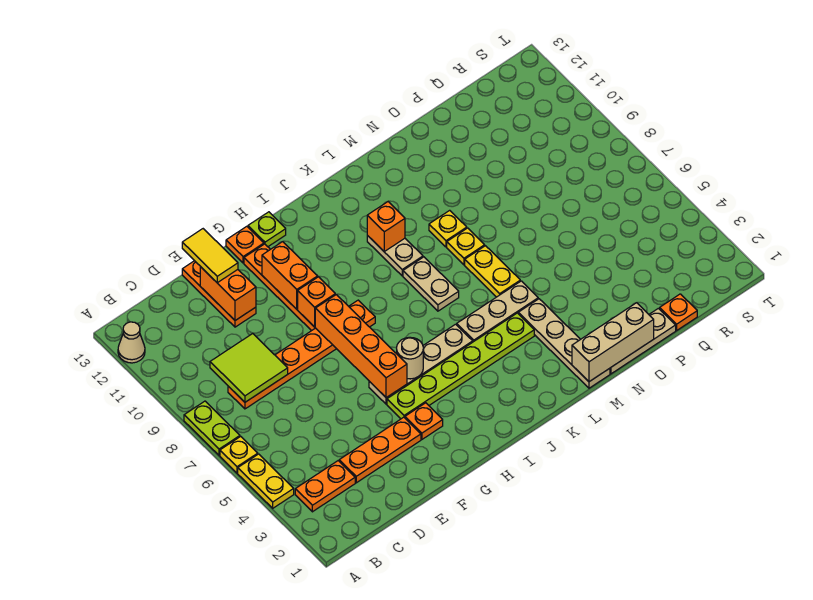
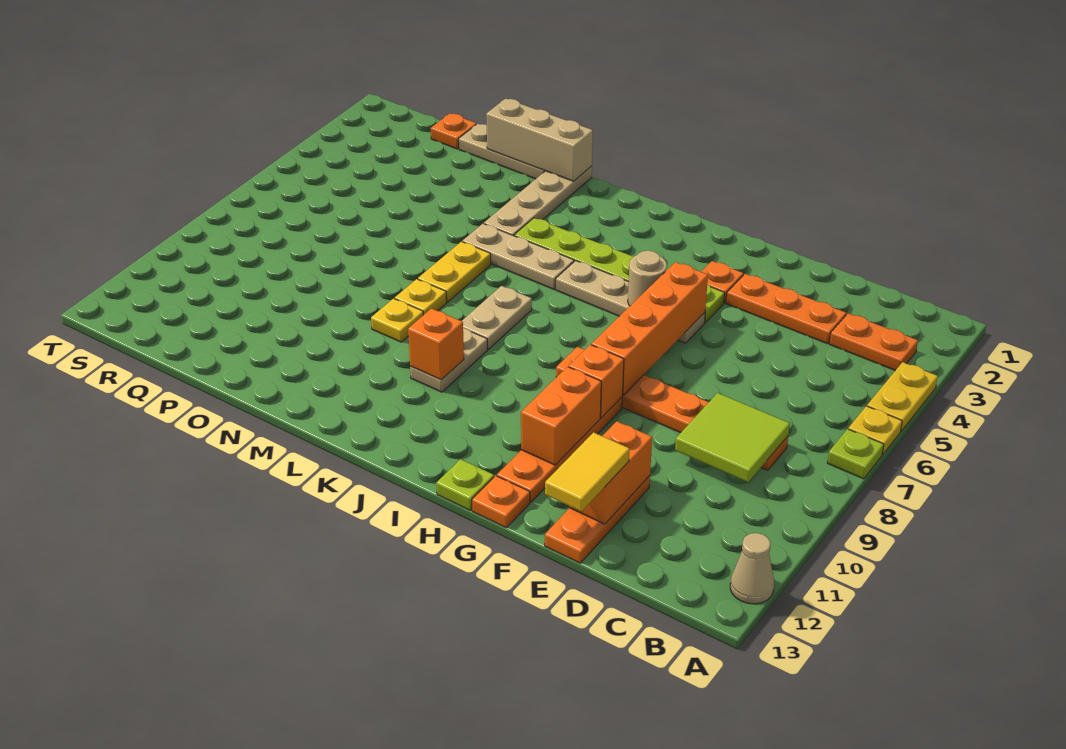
lime plate A7:A8 level 1 -> lime plate A7 level 1

